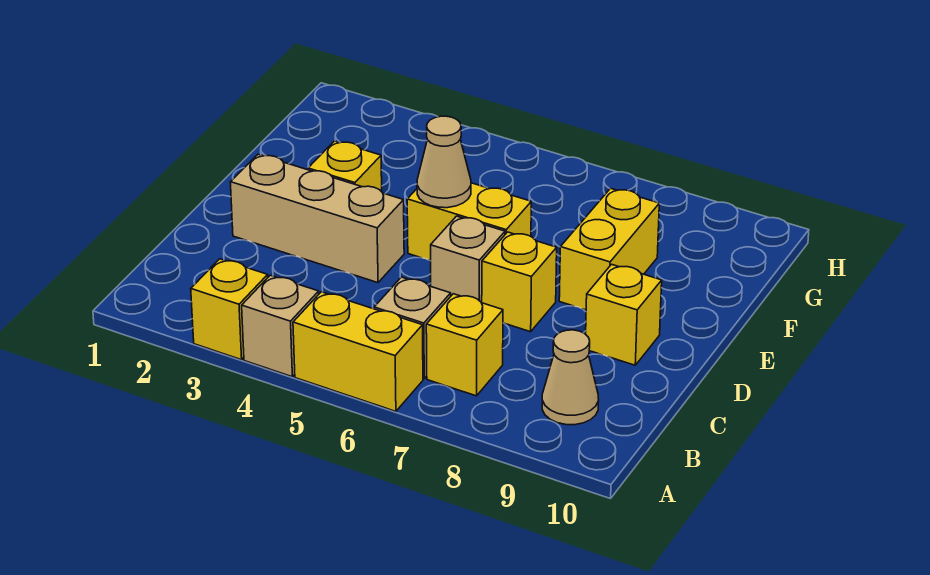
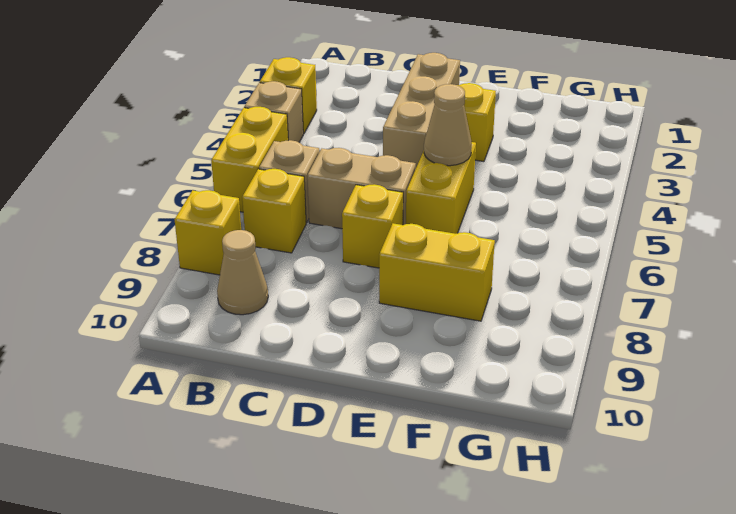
tan brick D6 level 1 -> tan brick C6:D6 level 1
yellow brick D9 level 1 -> yellow brick A8 level 1

